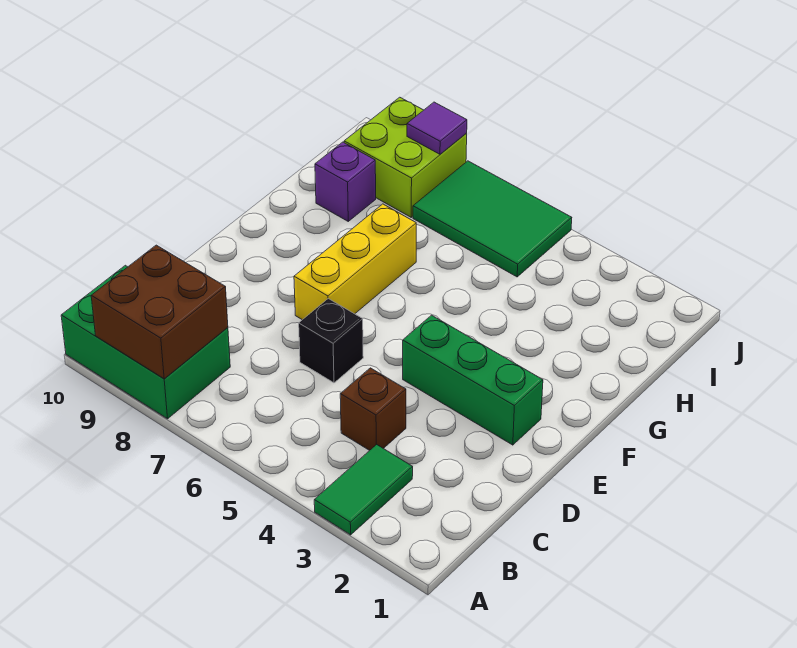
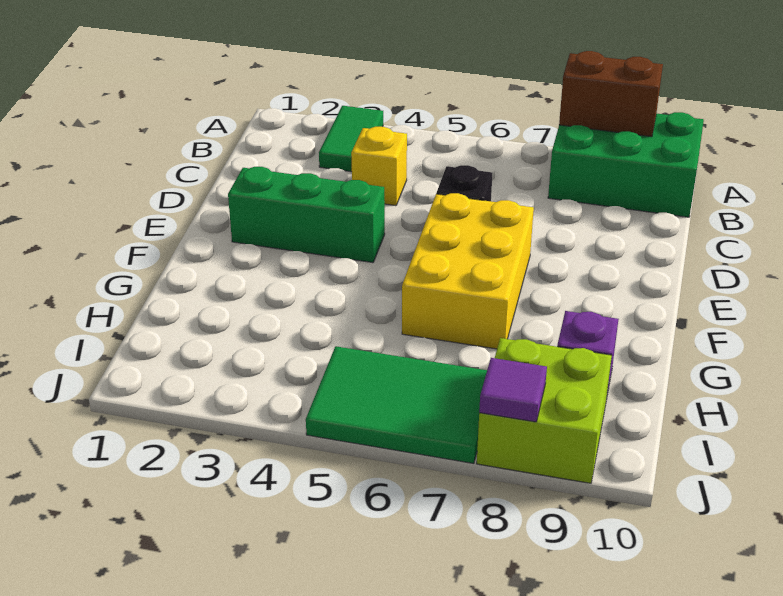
brown brick A8:B9 level 2 -> brown brick A8:A9 level 2
brown brick C4 level 1 -> yellow brick C4 level 1
yellow brick E7:G7 level 1 -> yellow brick E6:G7 level 1

